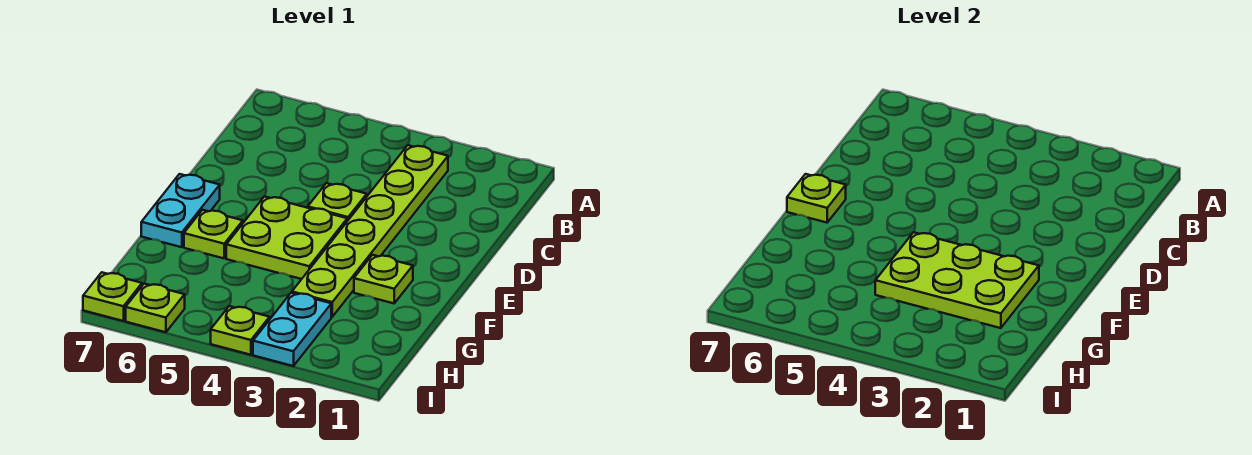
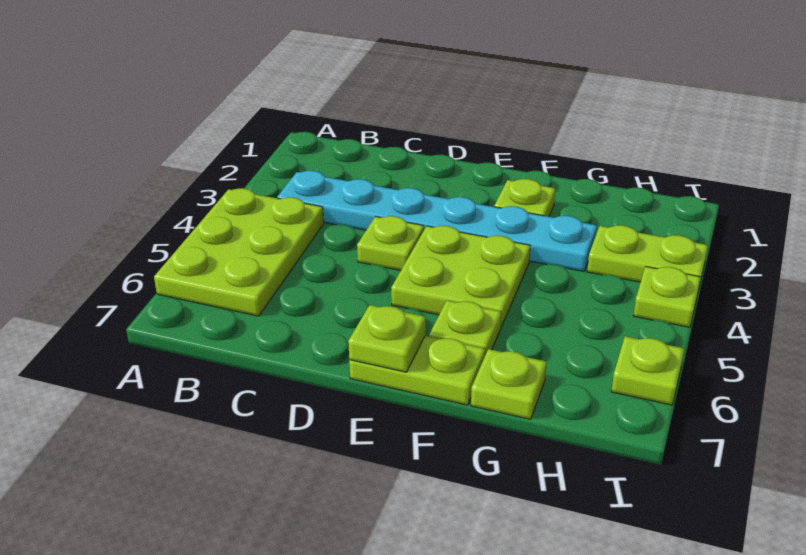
lime plate B3:G3 level 1 -> cyan plate B3:G3 level 1
cyan plate E7:F7 level 1 -> lime plate E7:F7 level 1
lime plate F2:G4 level 2 -> lime plate A4:B6 level 1
cyan plate H3:I3 level 1 -> lime plate H3:I3 level 1
lime plate I7 level 1 -> lime plate G7 level 1

